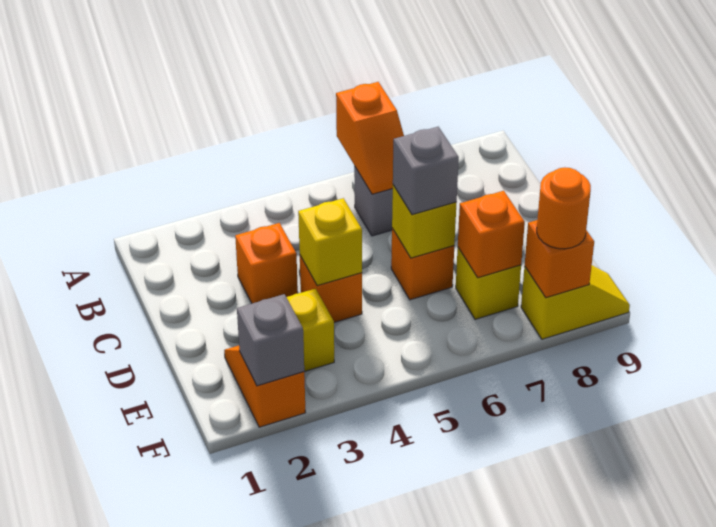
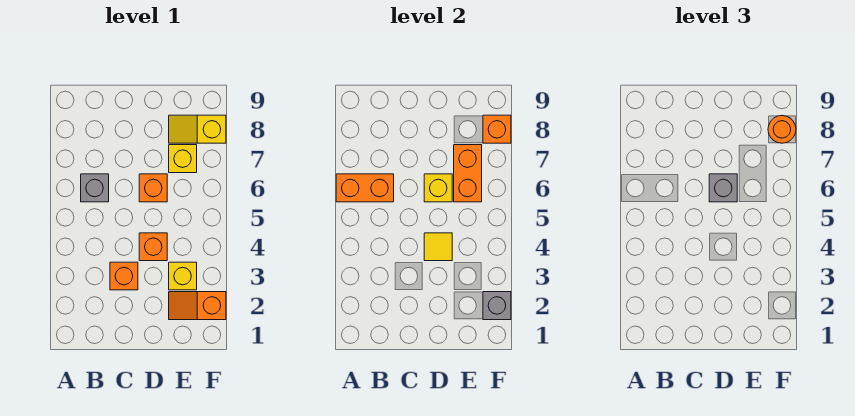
orange slope A6:B6 level 2 top A -> orange brick A6:B6 level 2
yellow brick D4 level 2 -> yellow tile D4 level 2
orange brick E7 level 2 -> orange brick E6:E7 level 2
yellow slope F8:F9 level 1 top 8 -> yellow slope E8:F8 level 1 top F

